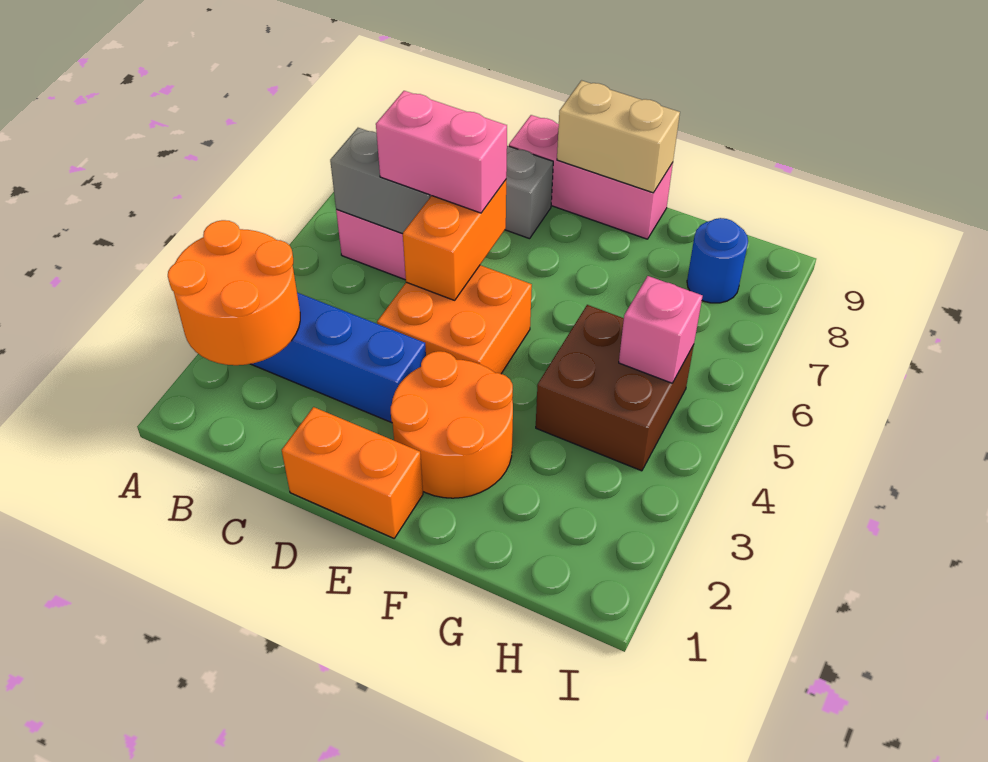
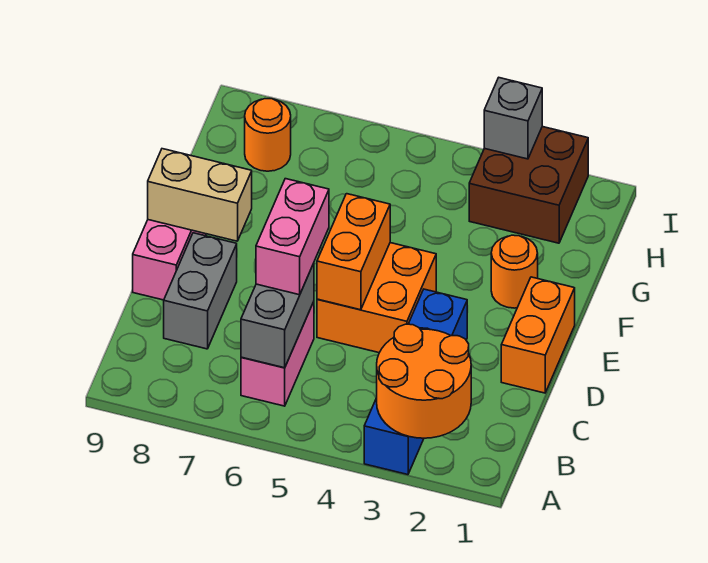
orange brick D5:D6 level 2 -> orange brick D5:E5 level 2
orange round brick E2:F3 level 1 -> orange round brick F2 level 1
tan brick E9:F9 level 2 -> tan brick E8:E9 level 2
brown brick G4:H5 level 1 -> brown brick H2:I3 level 1
pink brick H5 level 2 -> none
blue round brick H8 level 1 -> orange round brick H8 level 1
none -> grey brick I3 level 2

